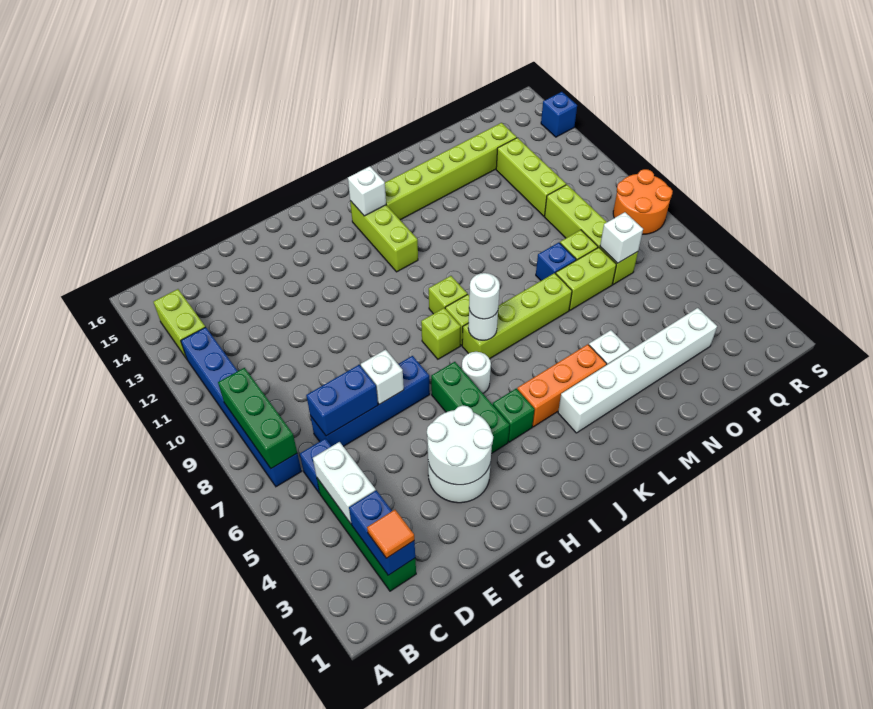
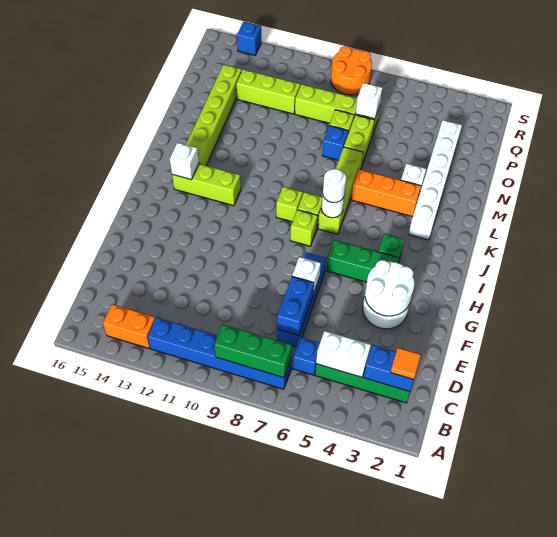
lime brick B13:B14 level 1 -> orange brick B13:B14 level 1
white round brick I6 level 1 -> none
orange brick J4:L4 level 1 -> orange brick L4:L6 level 1

